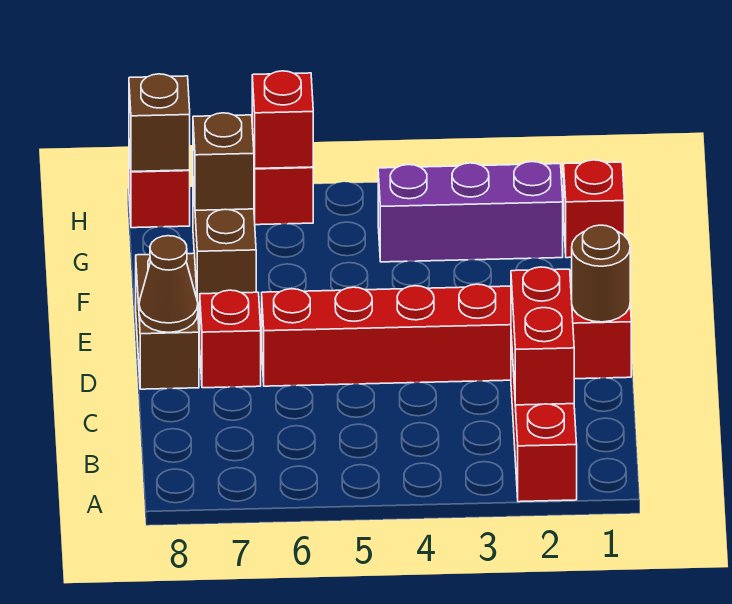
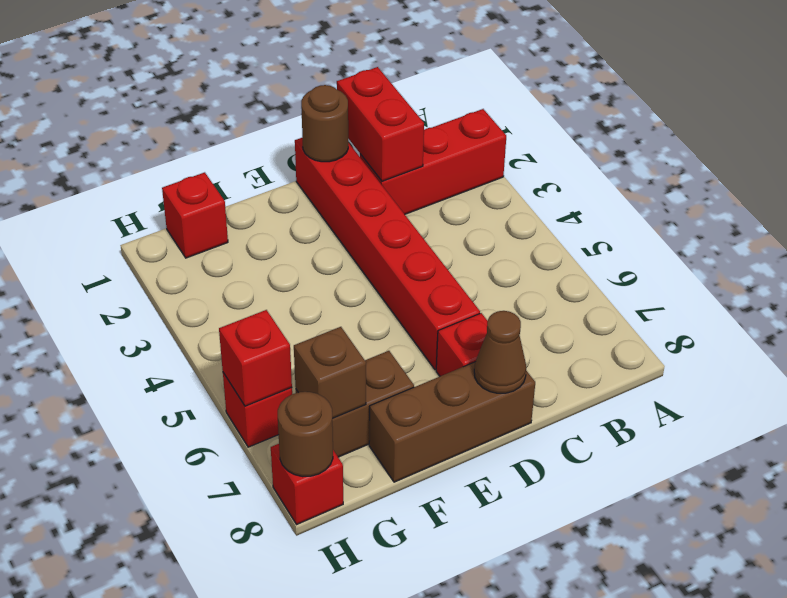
red brick B2:C2 level 2 -> red brick C1:C2 level 2
brown brick D8:E8 level 1 -> brown brick D8:F8 level 1
purple brick G2:G4 level 1 -> none
brown brick H8 level 2 -> brown round brick H8 level 2

